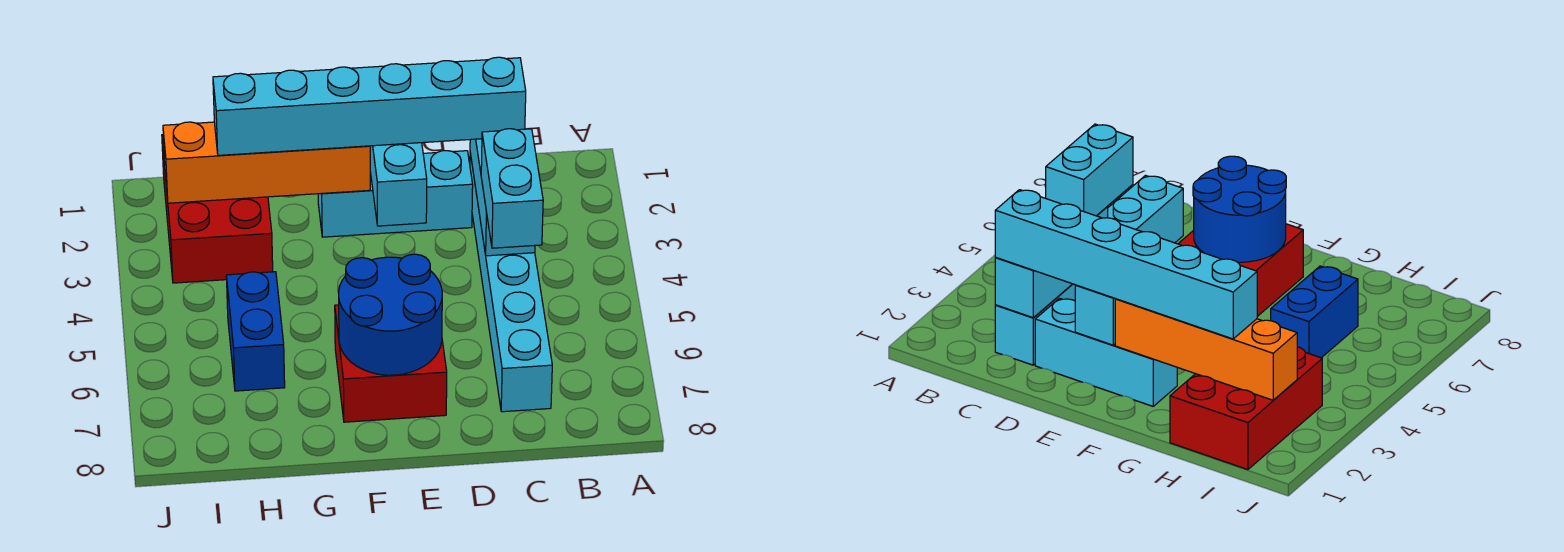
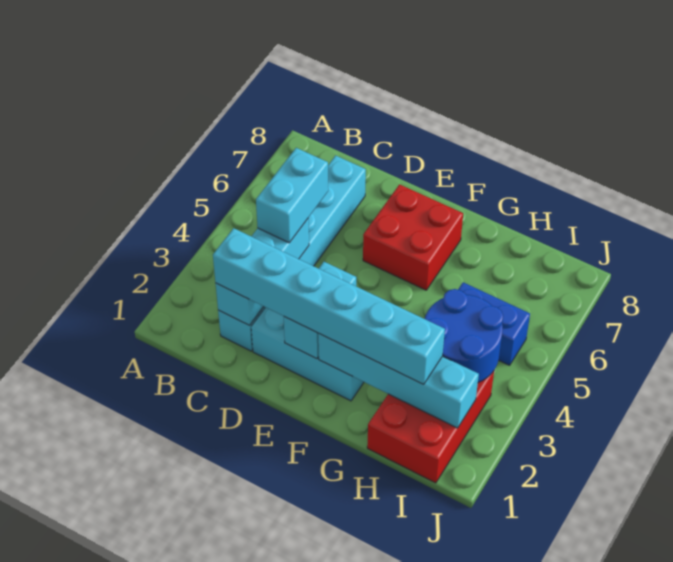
blue round brick E6:F7 level 2 -> blue round brick H3:I4 level 2
orange brick F2:I2 level 2 -> cyan brick F2:I2 level 2
blue brick H5:H6 level 1 -> blue brick H5:I5 level 1

